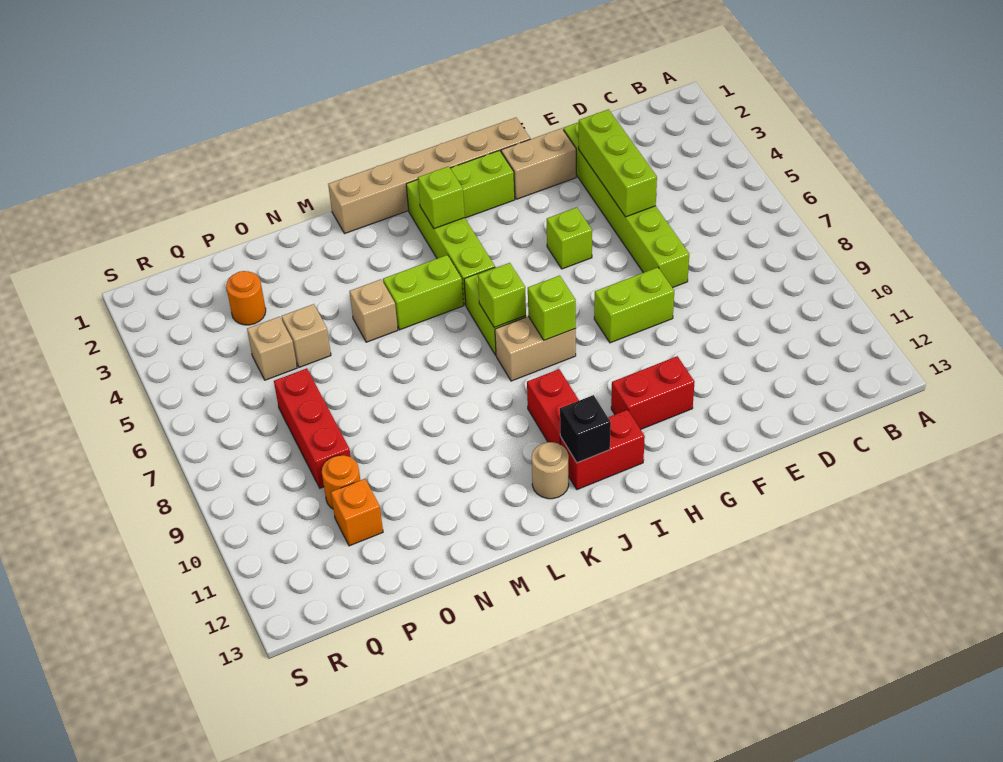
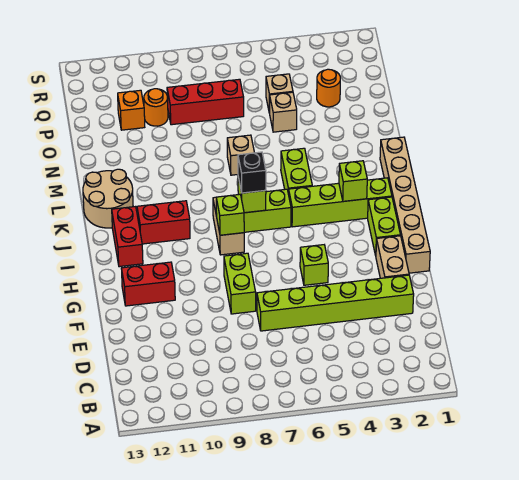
lime brick E3:E5 level 2 -> none
red brick G11:H11 level 1 -> red brick G11:G12 level 1
black brick J12 level 2 -> black brick J7 level 3
tan round brick K12 level 1 -> tan round brick K12:L13 level 1
tan brick M5 level 1 -> tan brick M7 level 1

